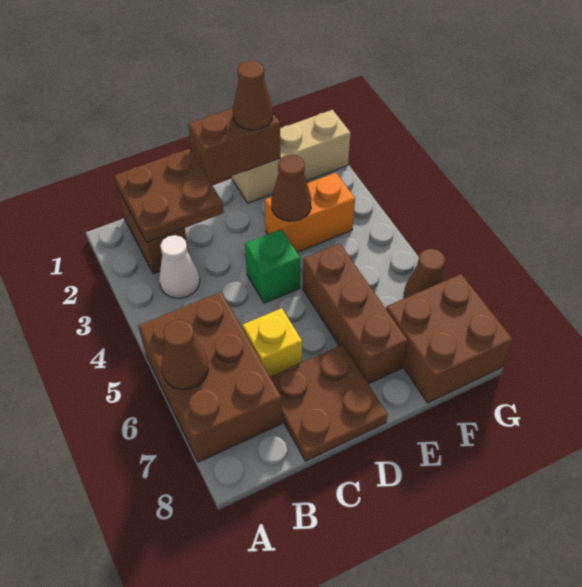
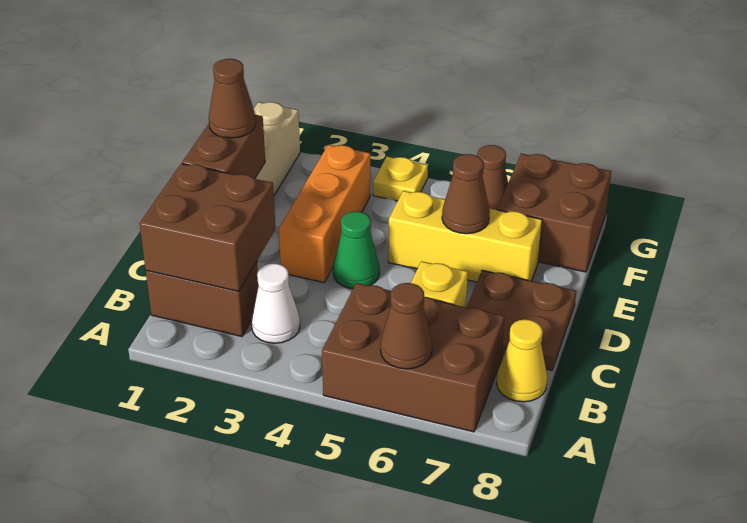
brown plate B1:C2 level 2 -> brown brick B1:C2 level 2
none -> yellow cone B8 level 1
green brick D4 level 1 -> green cone D4 level 1
orange brick E3:F3 level 1 -> orange brick D3:F3 level 1
brown cone E3 level 2 -> brown cone E6 level 2
brown brick E5:E7 level 1 -> yellow brick E5:E7 level 1
none -> yellow plate G4 level 1

